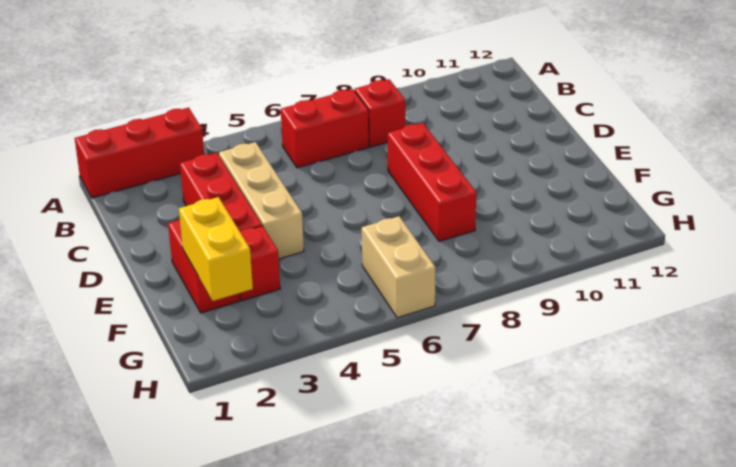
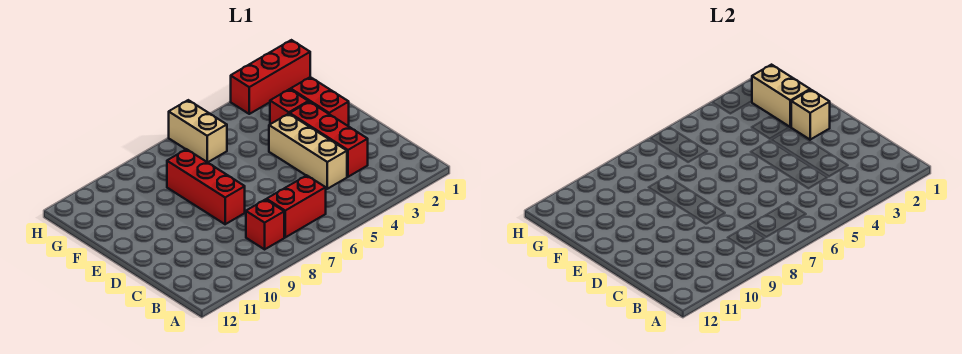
red brick A1:A3 level 1 -> red brick H1:H3 level 1
none -> tan brick E2 level 2
yellow brick F2:G2 level 2 -> tan brick F2:G2 level 2

